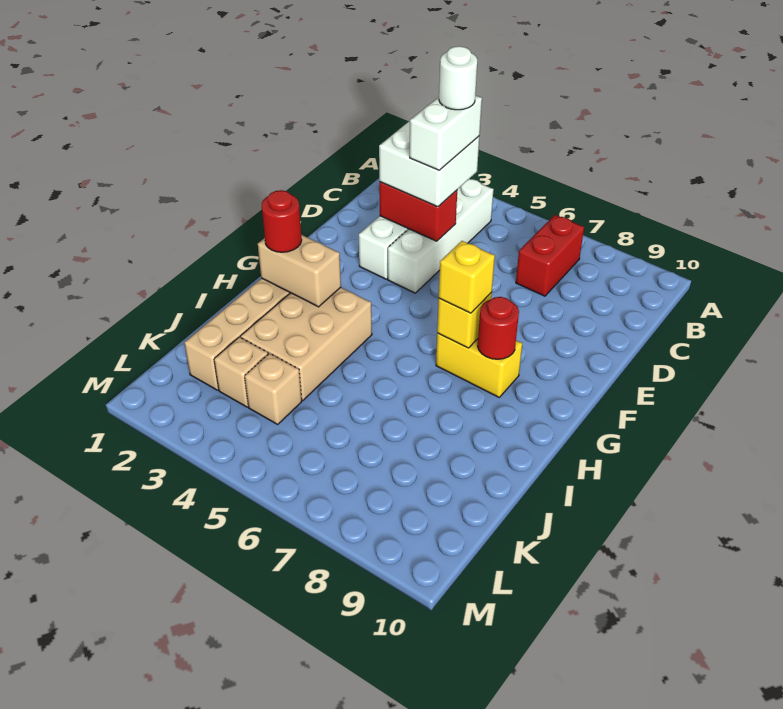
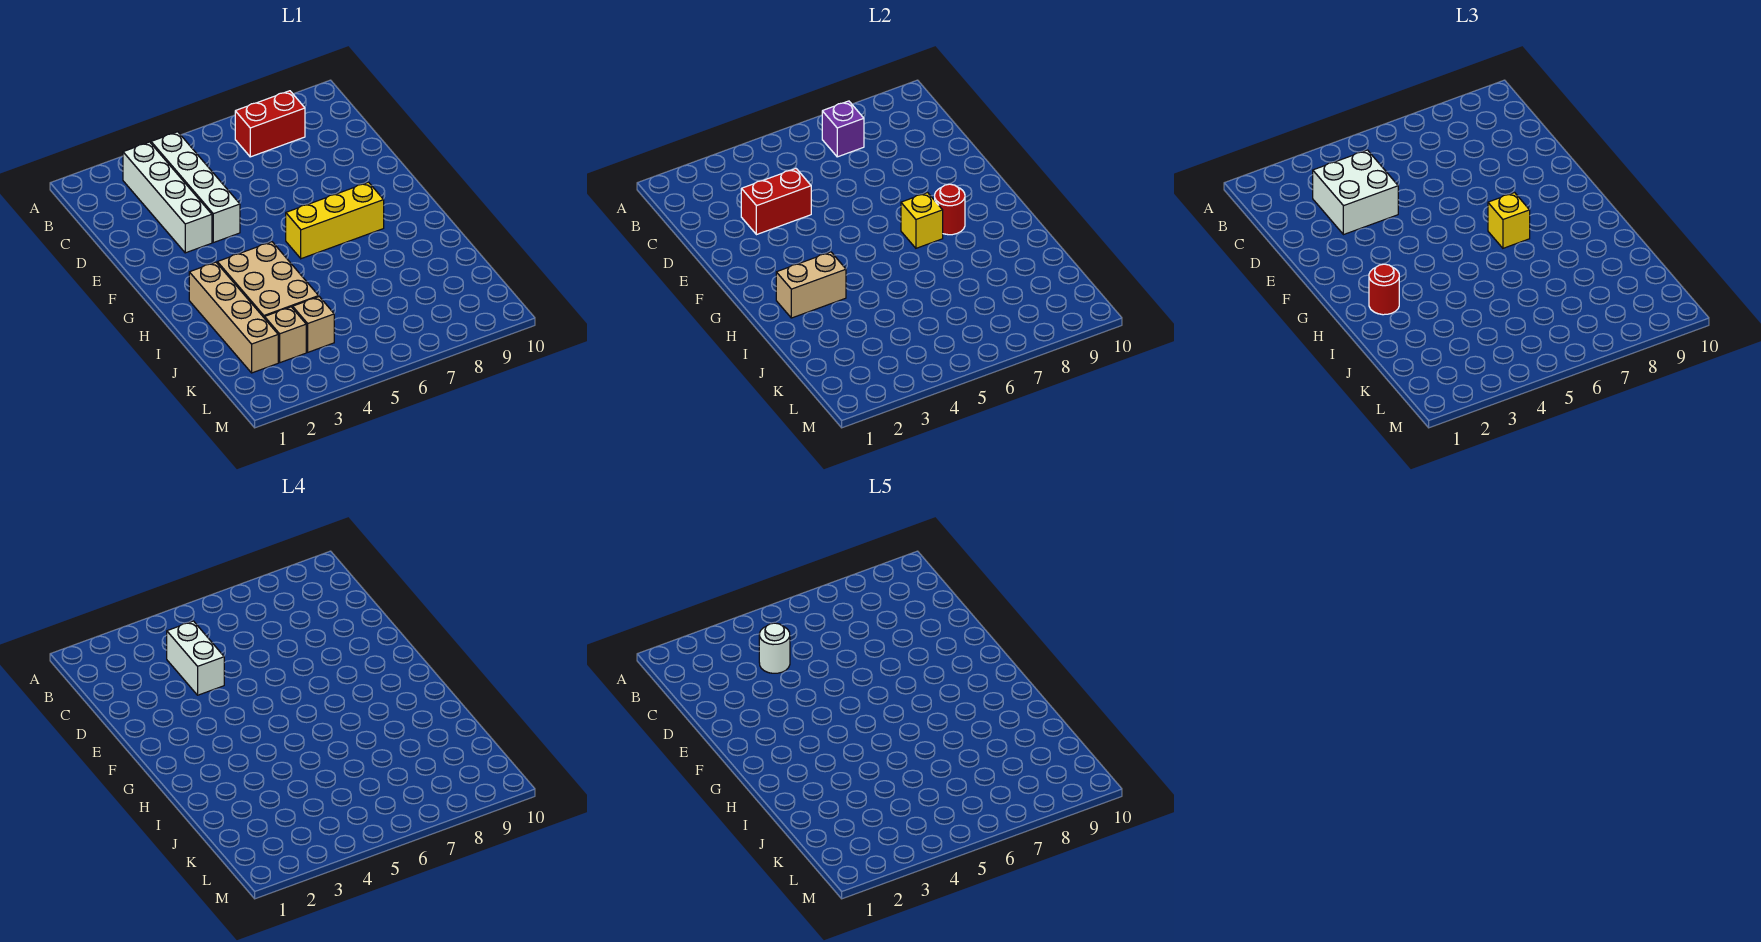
red brick B7:C7 level 1 -> red brick B7:B8 level 1
none -> purple brick B7 level 2
yellow brick G7:G8 level 1 -> yellow brick G6:G8 level 1

